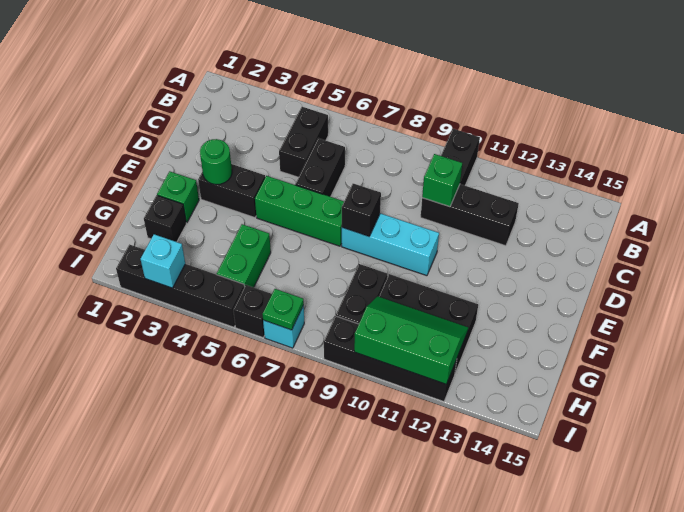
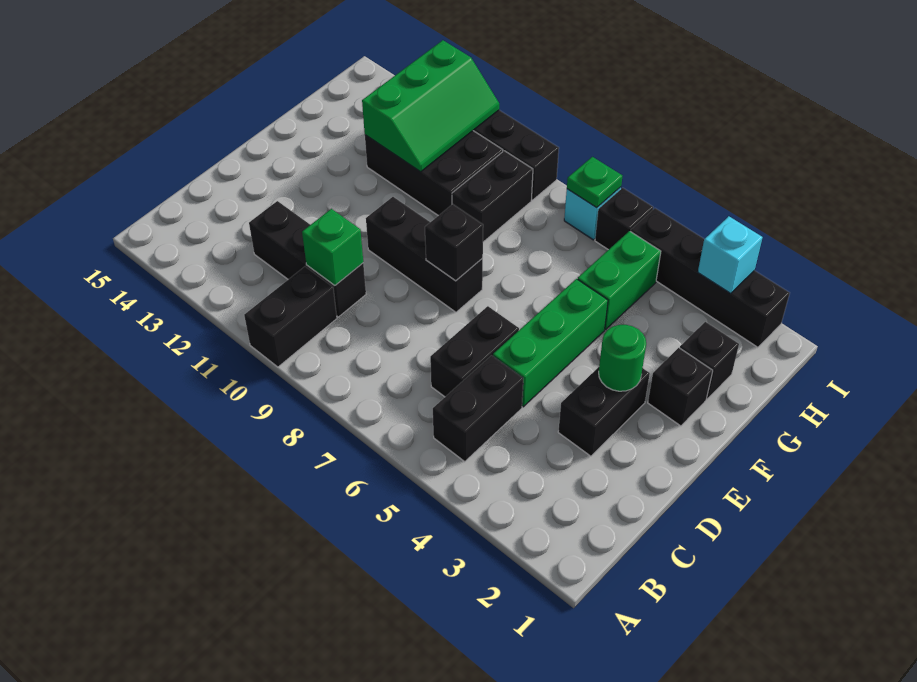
black brick E3:E4 level 1 -> black brick D3:E3 level 1
green brick E5:E7 level 1 -> green brick D5:F5 level 1
cyan brick E8:E10 level 1 -> black brick E8:E10 level 1
green brick F2 level 1 -> black brick F2 level 1
green slope H10:I12 level 2 top I -> green slope G11:I12 level 2 top 12

